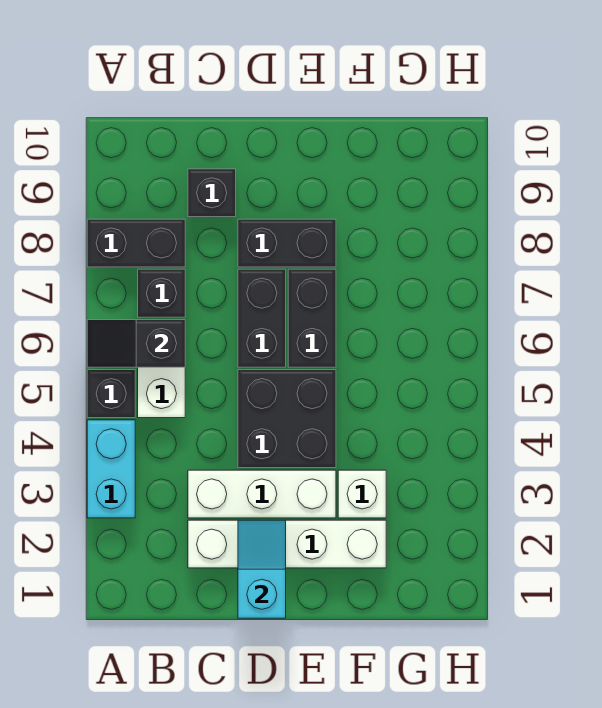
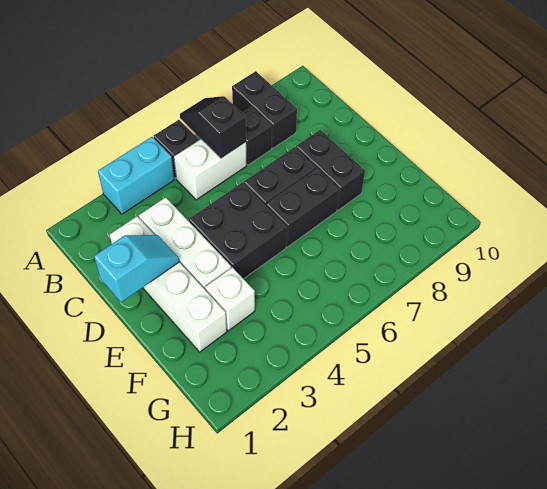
black brick C9 level 1 -> none

